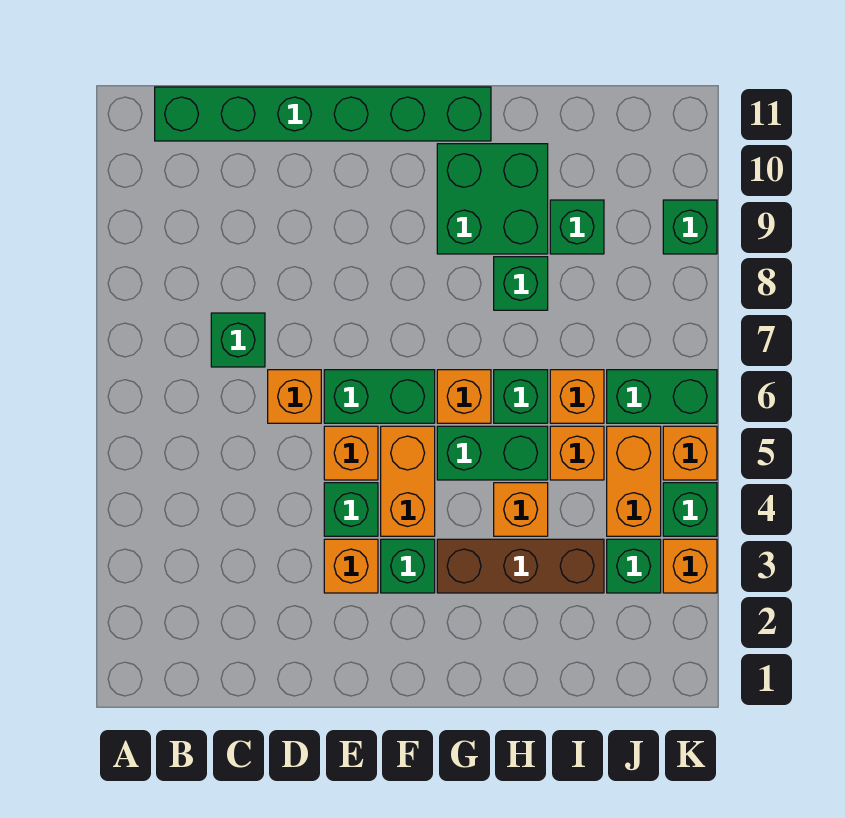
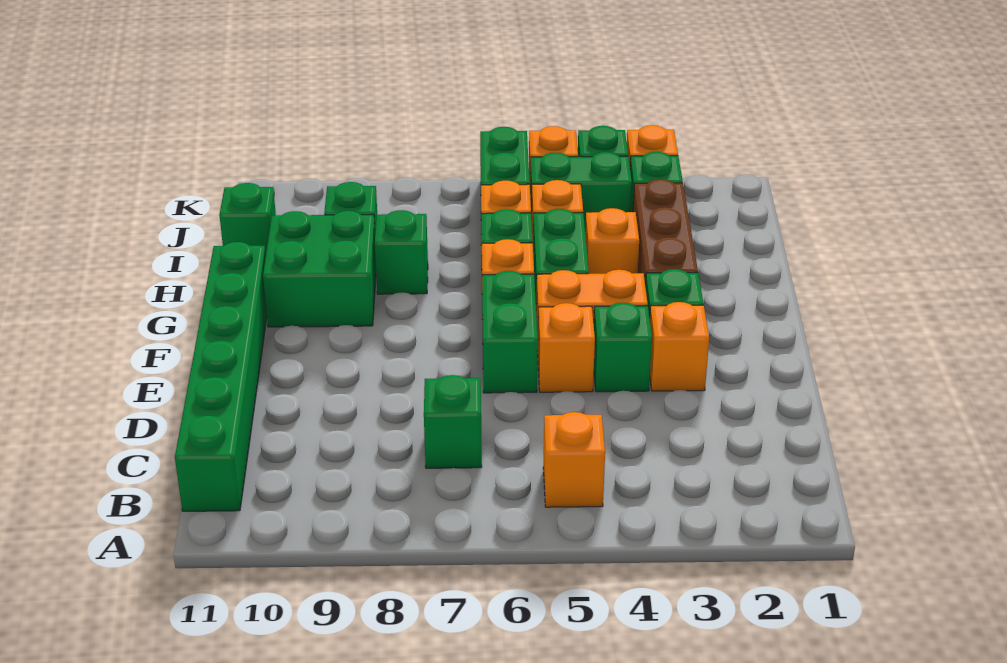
orange brick D6 level 1 -> orange brick B5 level 1
orange brick J4:J5 level 1 -> green brick J4:J5 level 1
green brick K9 level 1 -> green brick I11 level 1

